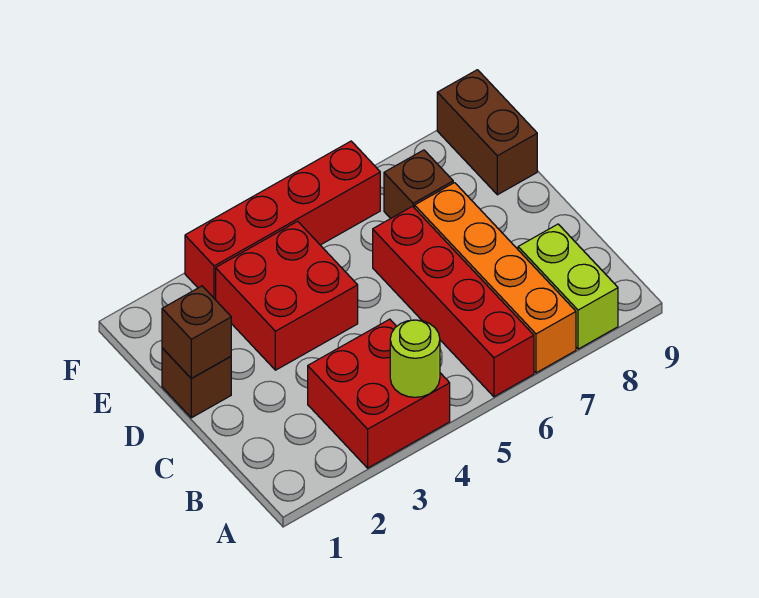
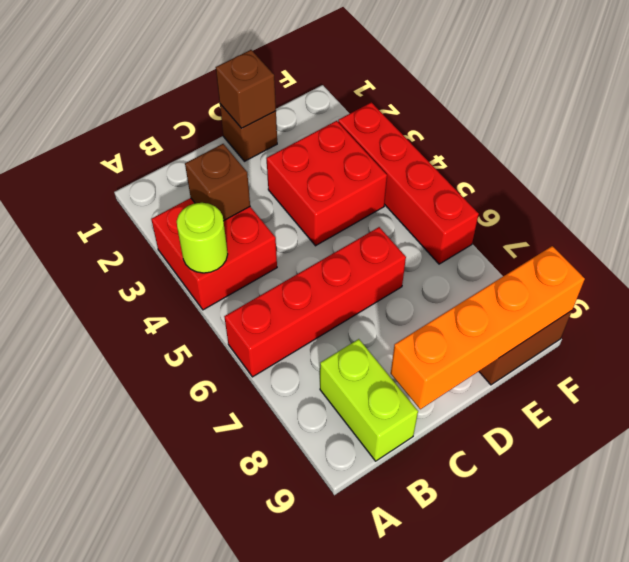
orange brick A7:D7 level 1 -> orange brick C9:F9 level 2
lime brick A8:B8 level 1 -> lime brick B8:B9 level 1
brown brick E7 level 1 -> brown brick B3 level 2

